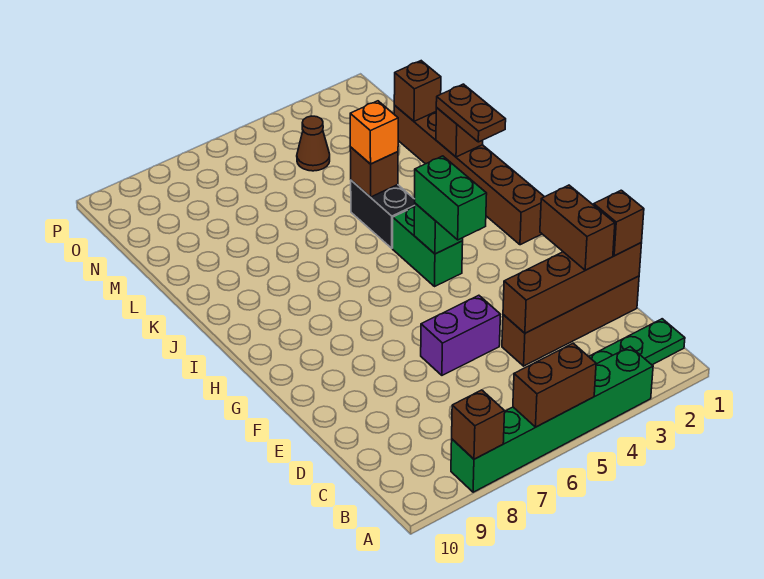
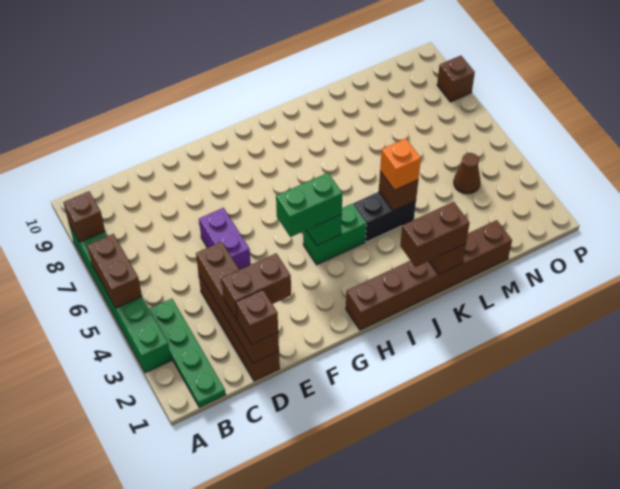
brown plate J1:K1 level 3 -> brown brick J1:K1 level 3
brown brick M1 level 2 -> brown brick P8 level 1

